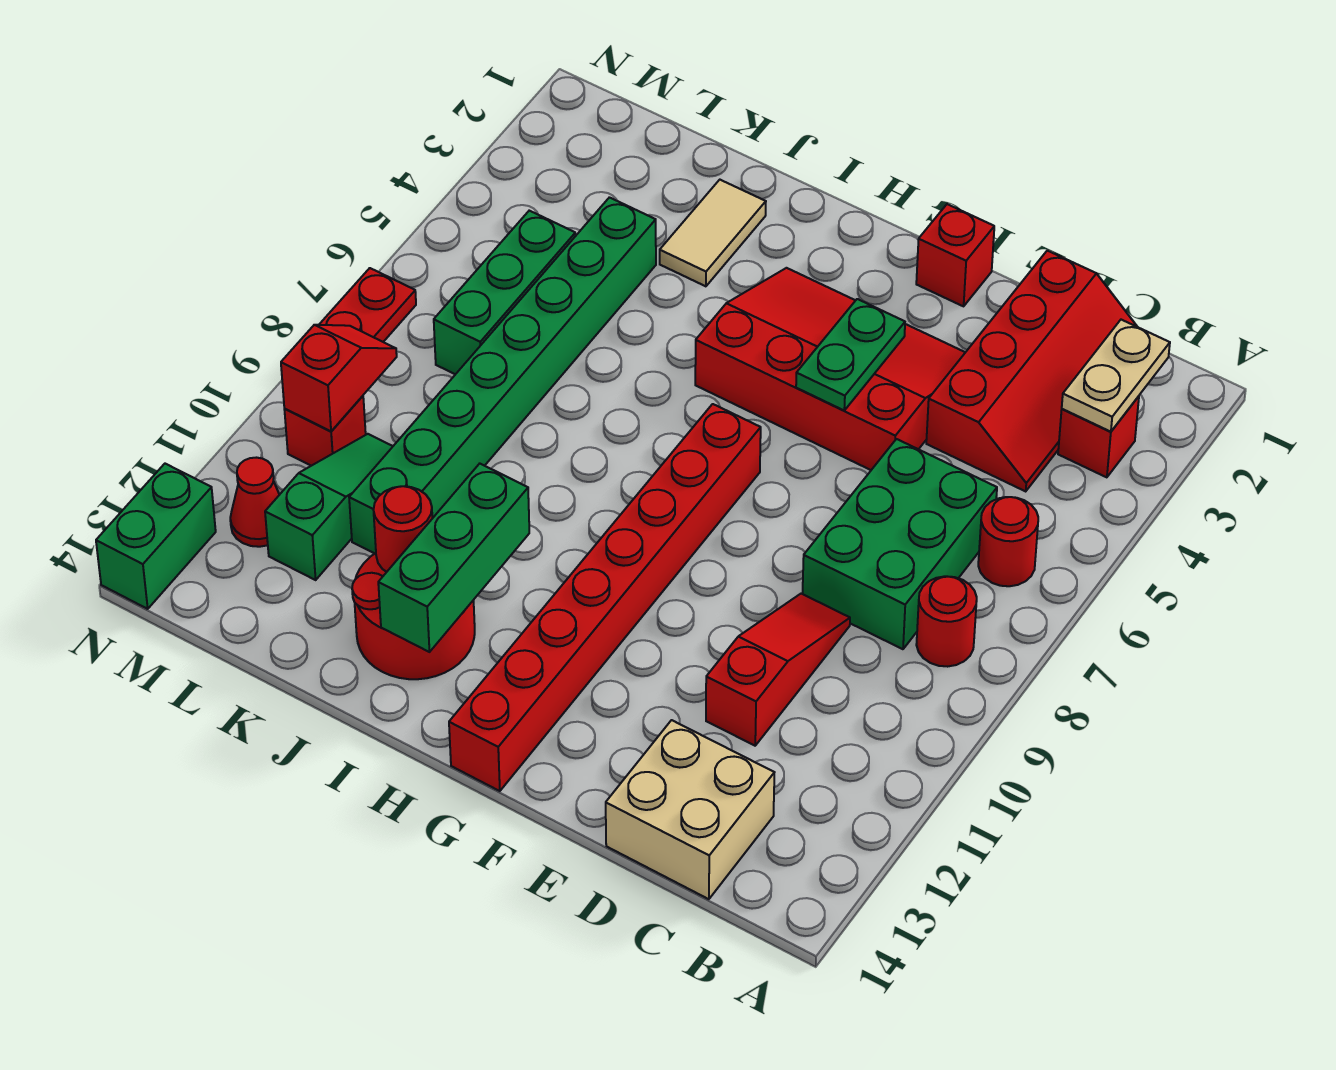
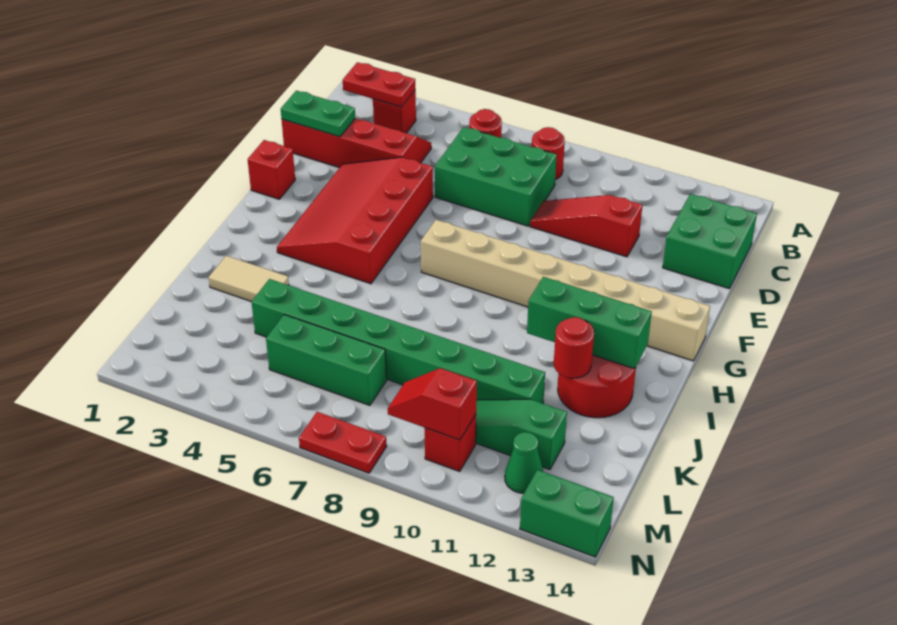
tan plate B2:B3 level 2 -> red plate B2:B3 level 2
tan brick C13:D14 level 1 -> green brick C13:D14 level 1
green plate F4:F5 level 2 -> green plate D1:D2 level 2
red brick G7:G14 level 1 -> tan brick G7:G14 level 1
red cone M12 level 1 -> green cone M12 level 1

